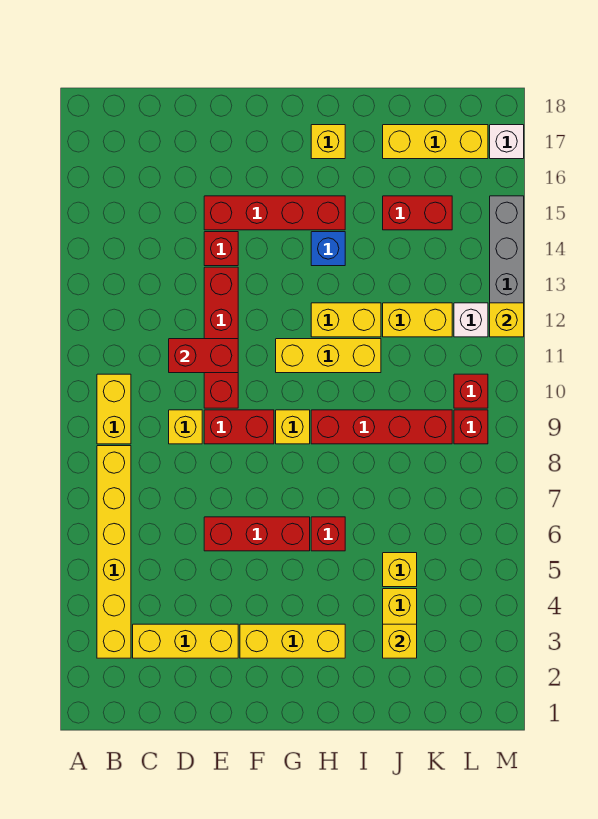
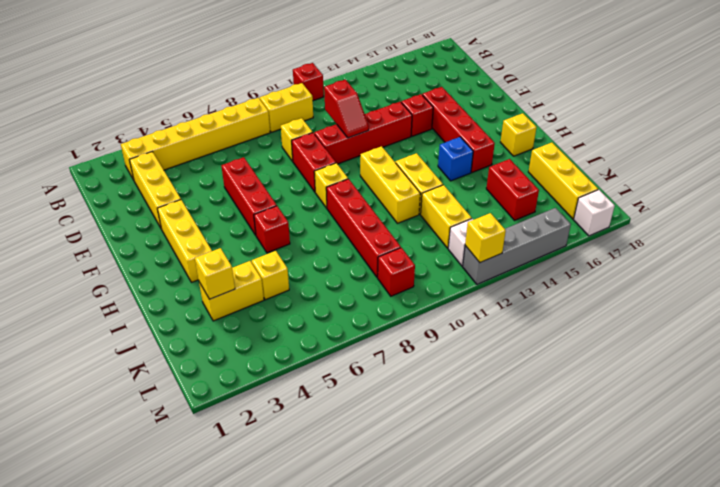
red brick D11:E11 level 2 -> red slope D11:E11 level 2 top D
red brick L10 level 1 -> red brick A11 level 1

